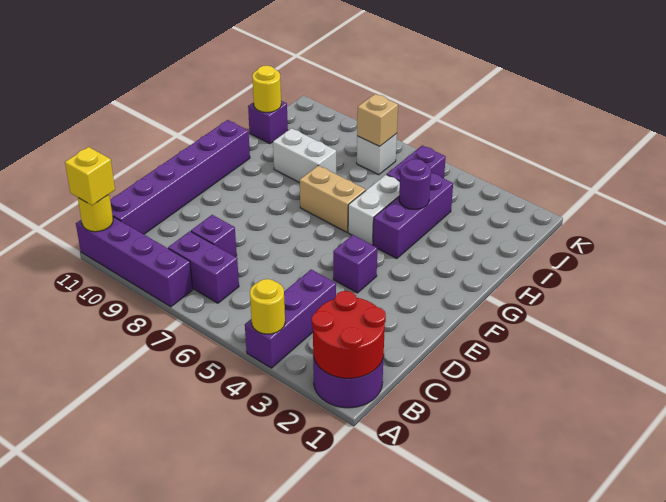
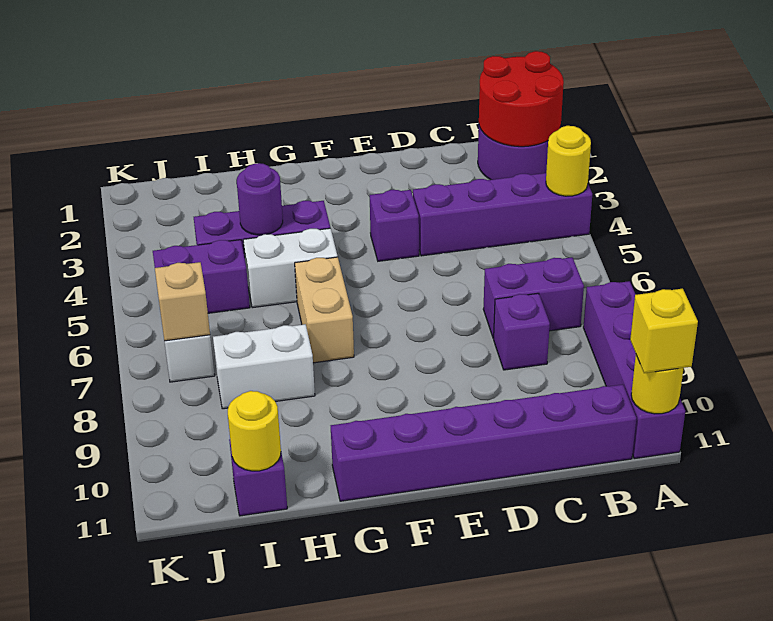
purple brick A4:C4 level 1 -> purple brick A4:D4 level 1
purple brick B7:B8 level 1 -> purple brick B7:C7 level 1
white brick H8:H9 level 1 -> white brick H8:I8 level 1

